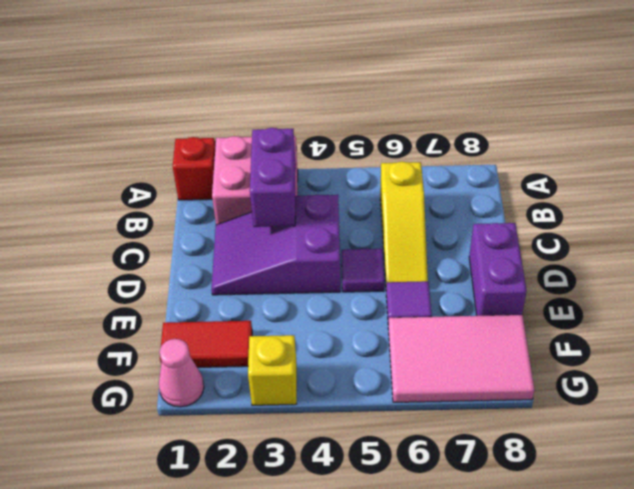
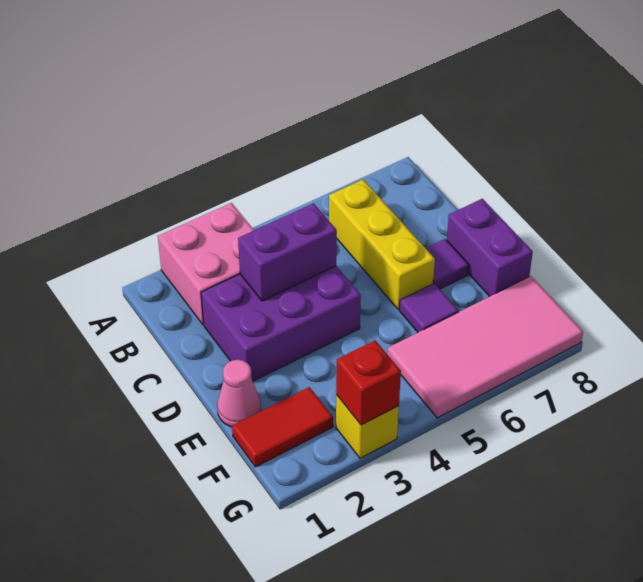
red brick A1 level 1 -> red brick G3 level 2
purple brick B3:C3 level 2 -> purple brick C3:C4 level 2
yellow slope B6:D6 level 1 top B -> yellow brick B6:D6 level 1
purple slope C2:D4 level 1 top 4 -> purple brick C2:D4 level 1
purple tile D5 level 1 -> purple tile D7 level 1
pink tile F6:G8 level 1 -> pink tile F5:G8 level 1
pink cone G1 level 1 -> pink cone E1 level 1

